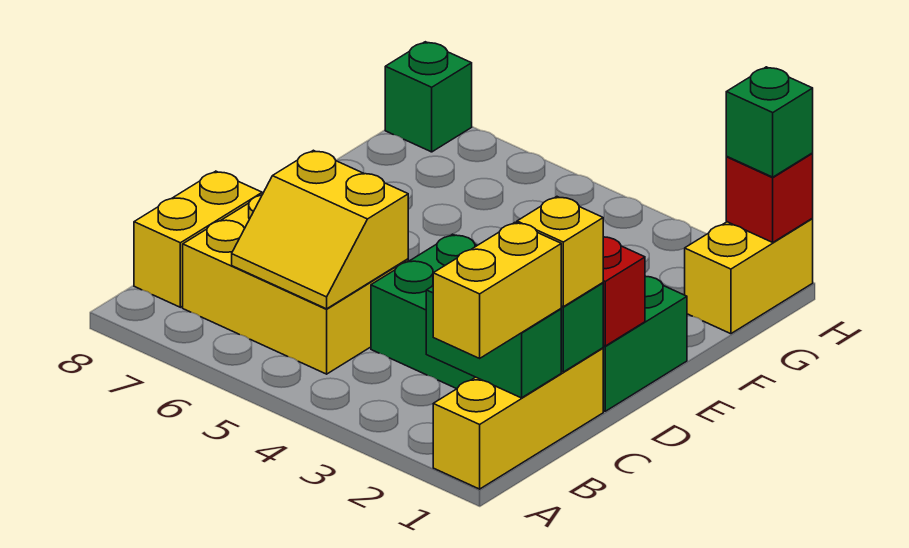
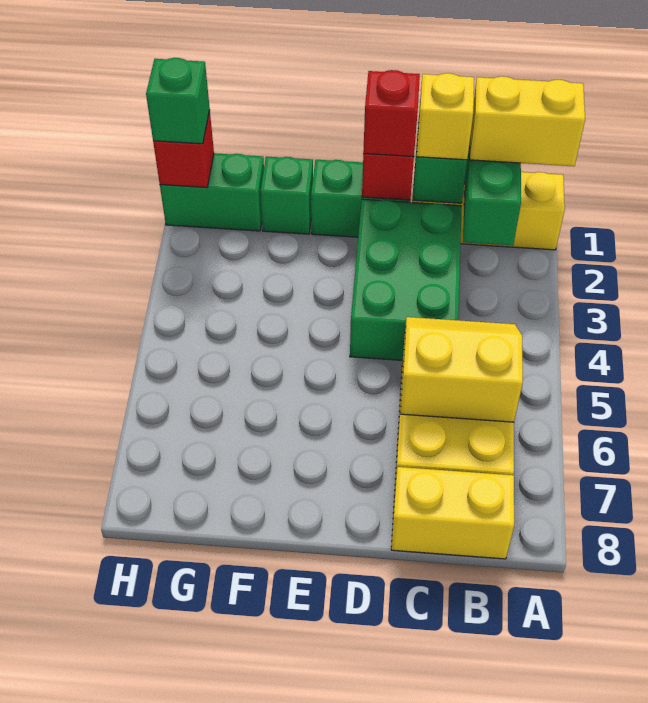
yellow slope B5:C6 level 2 top C -> yellow slope B5:C6 level 2 top 6
none -> red brick D1 level 3
yellow brick G1:H1 level 1 -> green brick G1:H1 level 1
green brick H8 level 1 -> green brick F1 level 1

